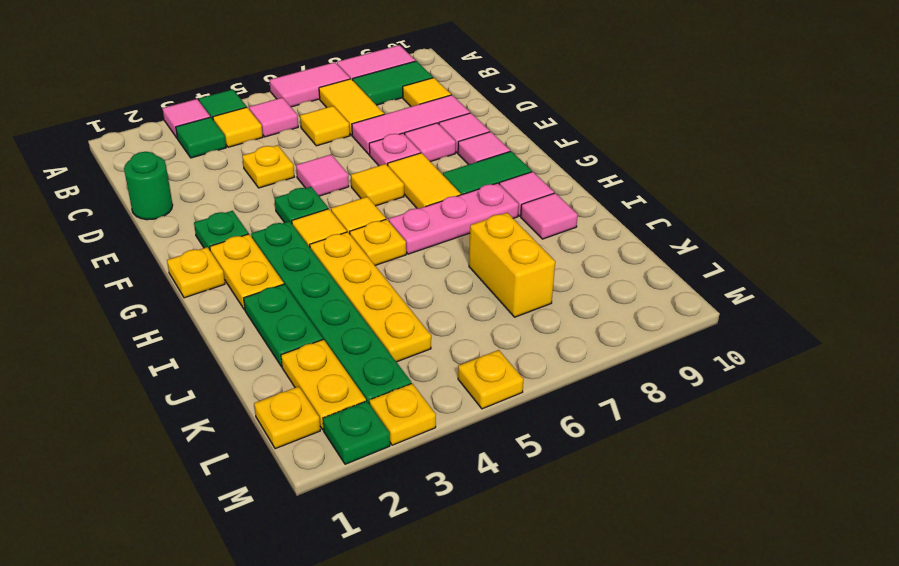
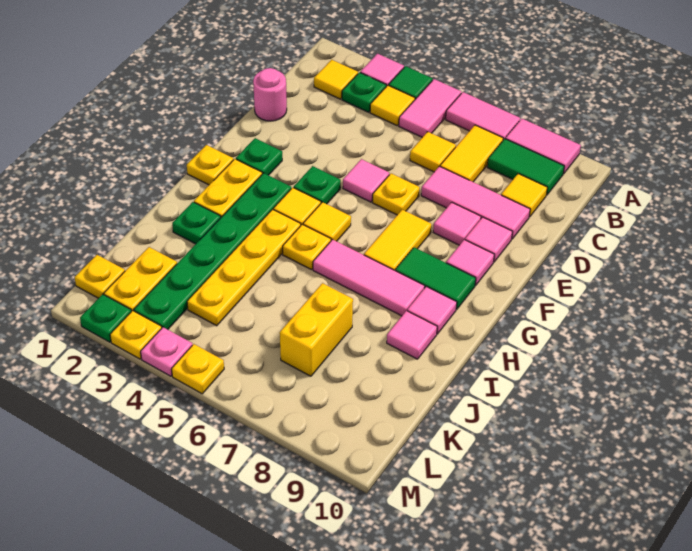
green tile B3 level 1 -> green plate B3 level 1
pink tile B5 level 1 -> pink tile A5:B5 level 1
green round brick D1 level 1 -> pink round brick D1 level 1
yellow plate D4 level 1 -> yellow plate E6 level 1
pink plate E7 level 1 -> pink plate M4 level 1
yellow tile F6 level 1 -> yellow tile B2 level 1
pink plate H6:H8 level 1 -> pink tile H6:H8 level 1
green plate I2:J2 level 1 -> green plate I2 level 1

